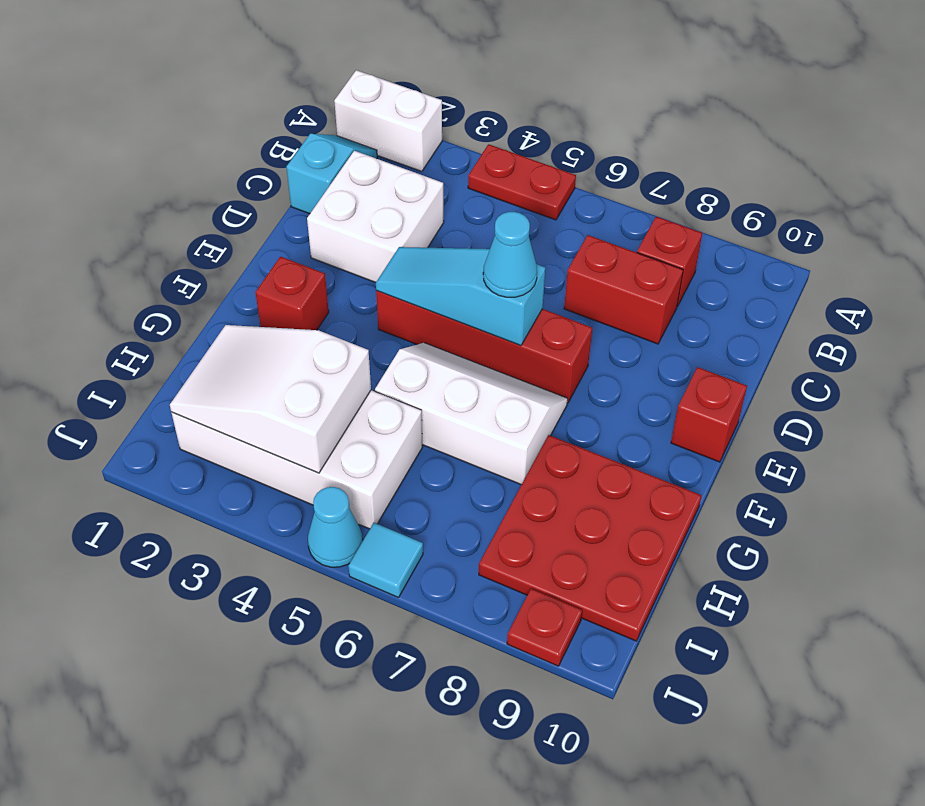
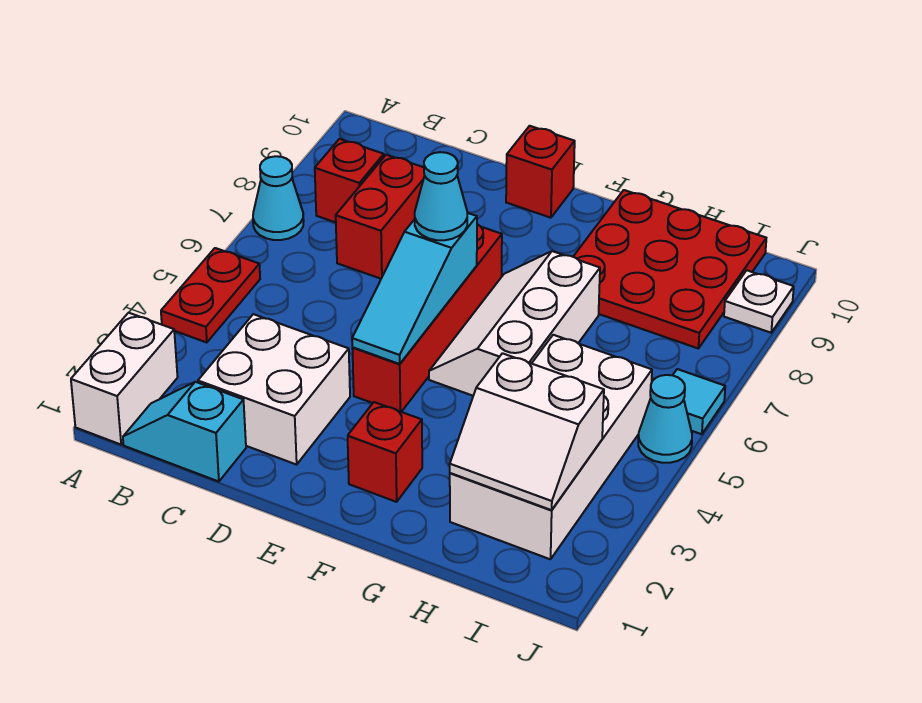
none -> cyan cone A7 level 1
white slope H2:I4 level 2 top 4 -> white slope H2:I3 level 2 top 3
red plate J9 level 1 -> white plate J9 level 1

